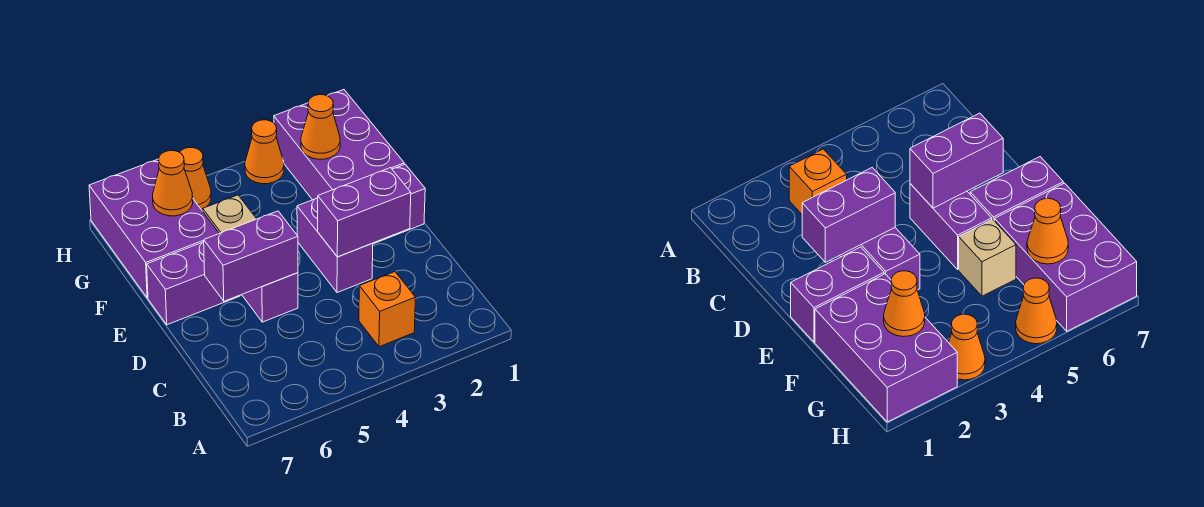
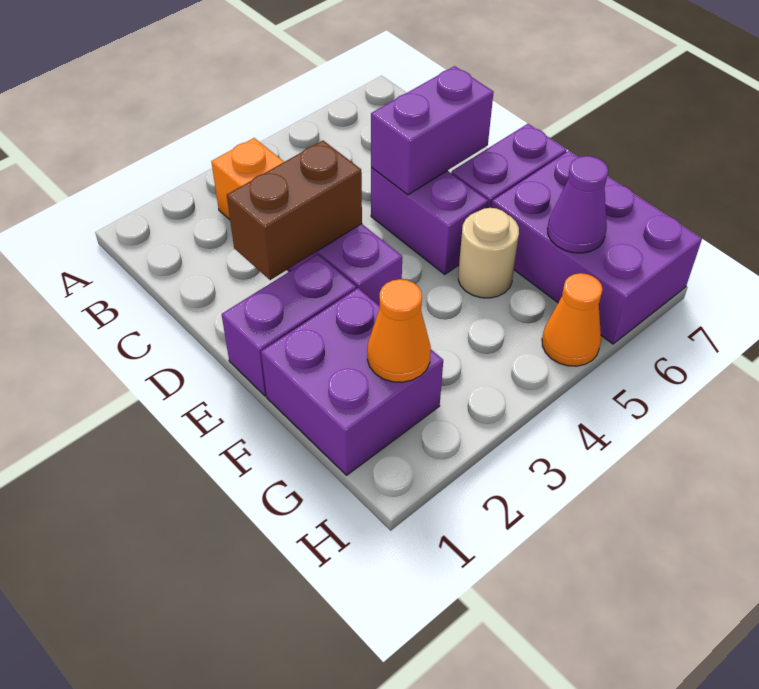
purple brick D2:D3 level 2 -> brown brick D2:D3 level 2
purple brick F1:H2 level 1 -> purple brick F1:G2 level 1
tan brick F5 level 1 -> tan round brick F5 level 1
orange cone G6 level 2 -> purple cone G6 level 2
orange cone H3 level 1 -> none

